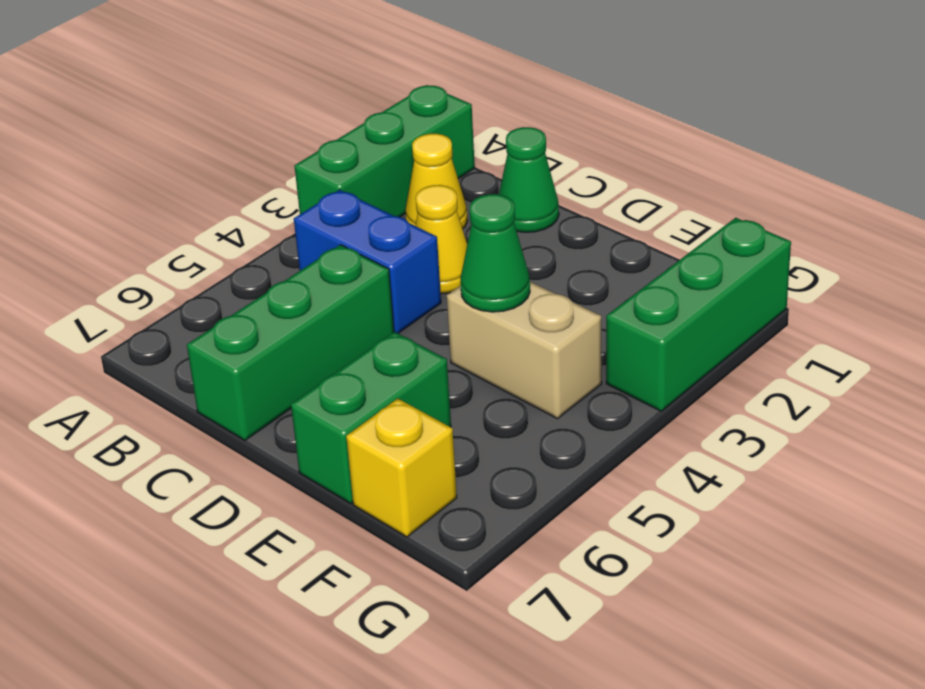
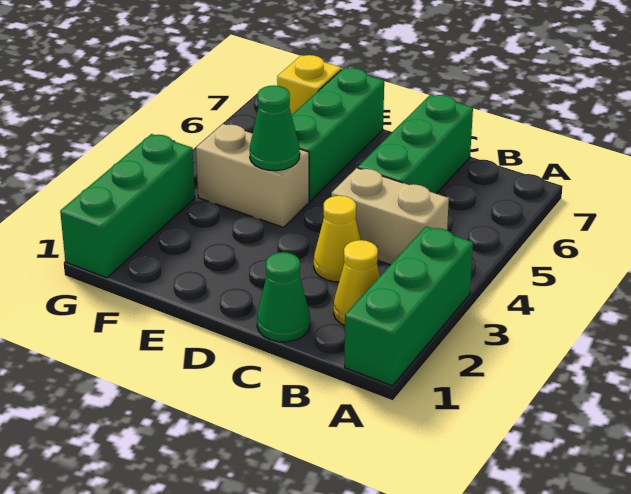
blue brick B4:C4 level 1 -> tan brick B4:C4 level 1
green brick E6:E7 level 1 -> green brick E5:E7 level 1

